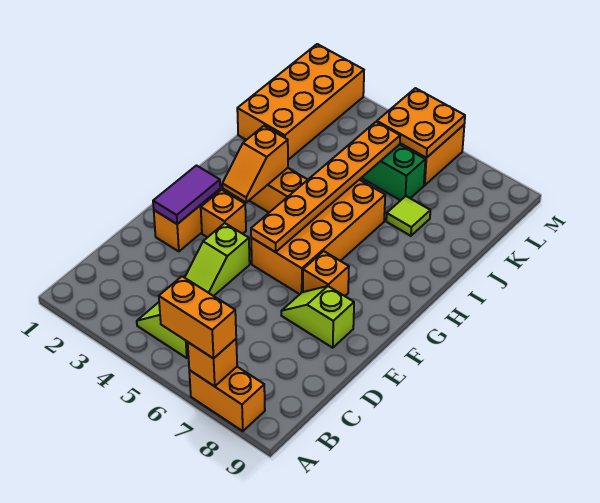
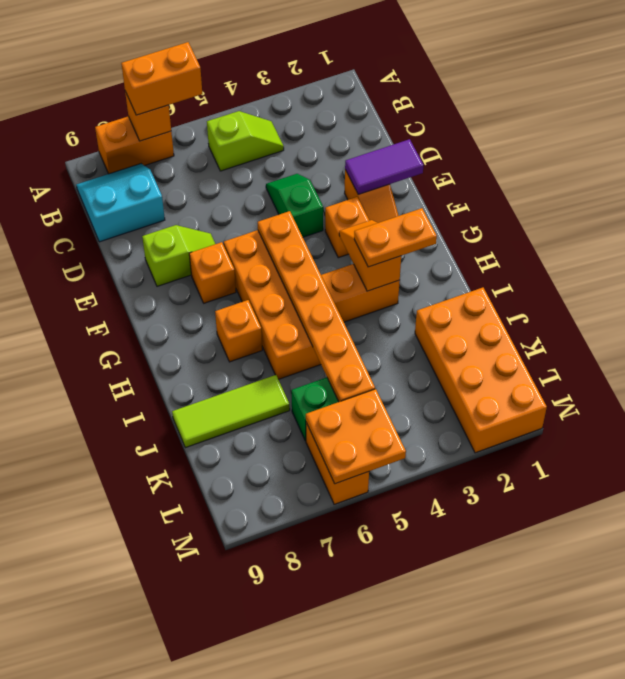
none -> cyan slope B8:C9 level 1 top C
lime slope D4:E4 level 1 top E -> green slope D4:E4 level 1 top E
purple tile E2:F2 level 2 -> purple tile E1:E2 level 2
none -> orange plate H2:H3 level 3
none -> orange brick H7 level 1
lime tile J7 level 1 -> lime tile J7:J9 level 1

